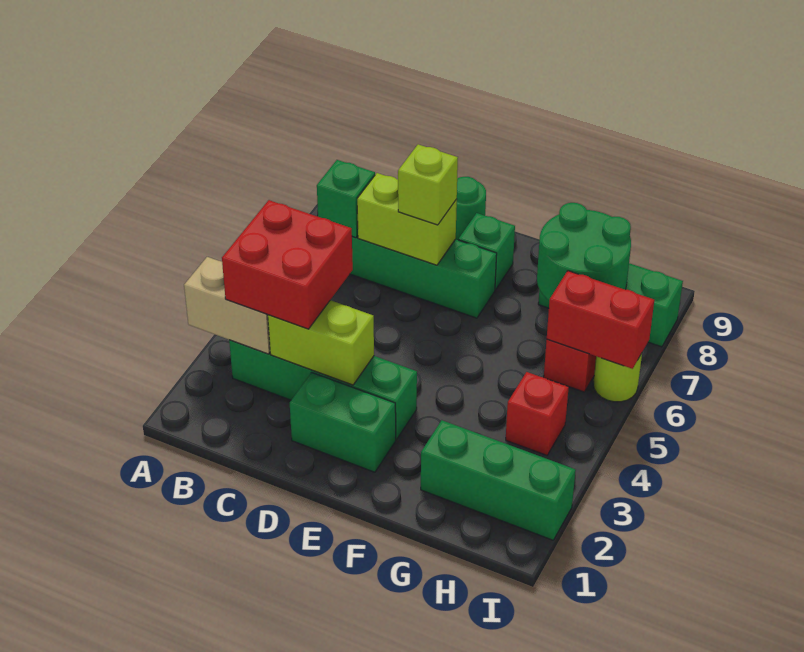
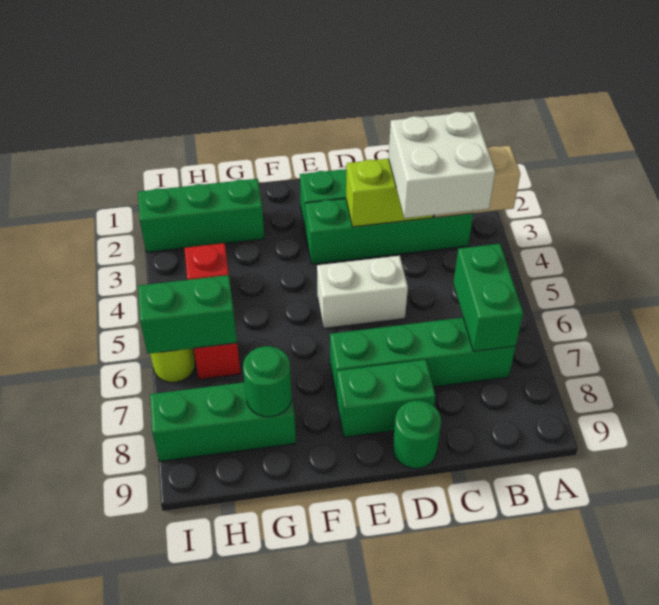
red brick B3:C4 level 3 -> white brick B3:C4 level 3
green brick B7 level 2 -> green brick B6:B7 level 2
lime brick C7:D7 level 2 -> none
none -> white brick D5:E5 level 1
lime brick D7 level 3 -> none
green brick E8 level 1 -> green brick D8:E8 level 1
green round brick G7:H8 level 2 -> green round brick G8 level 2
red brick H6:I6 level 2 -> green brick H6:I6 level 2

